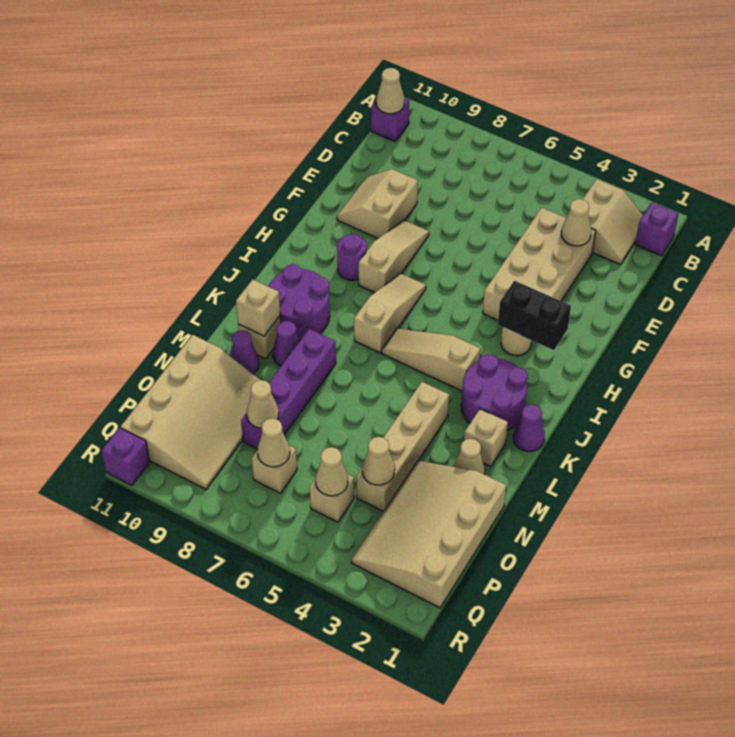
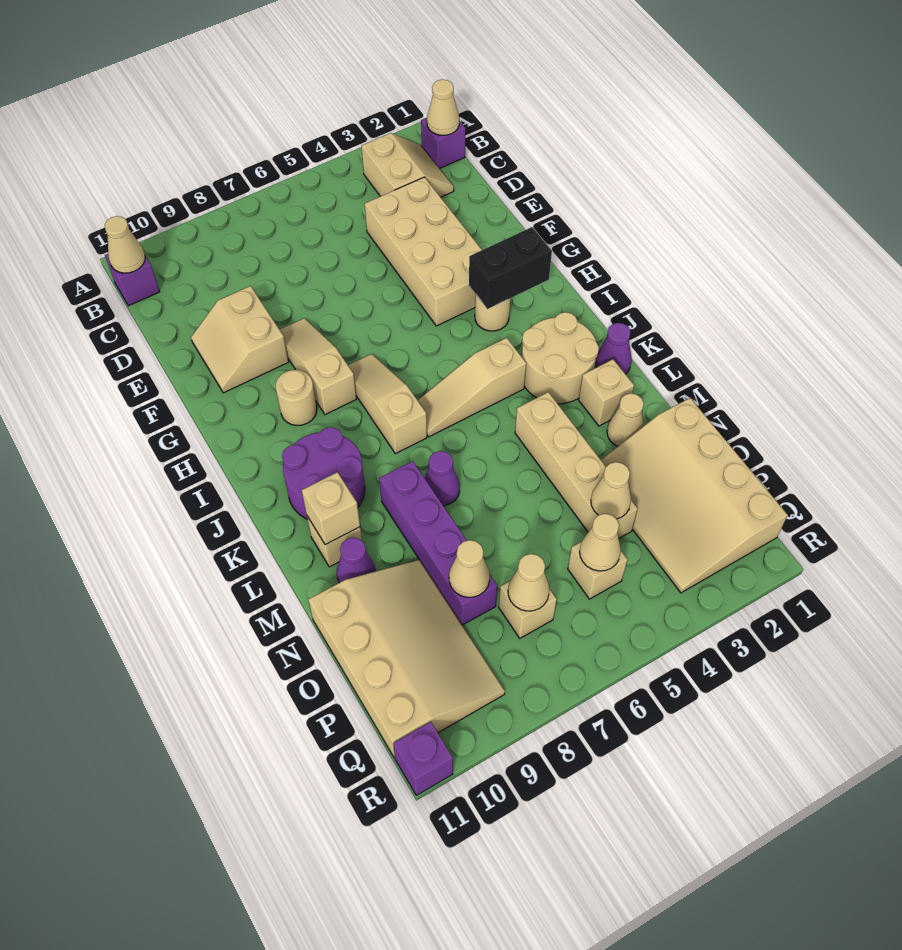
tan cone D3 level 2 -> tan cone B1 level 2
purple round brick H9 level 1 -> tan round brick H9 level 1
purple round brick J2:K3 level 1 -> tan round brick J2:K3 level 1
purple cone L9 level 1 -> purple cone L7 level 1

